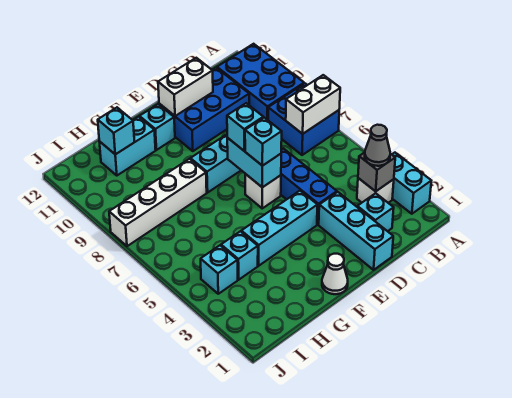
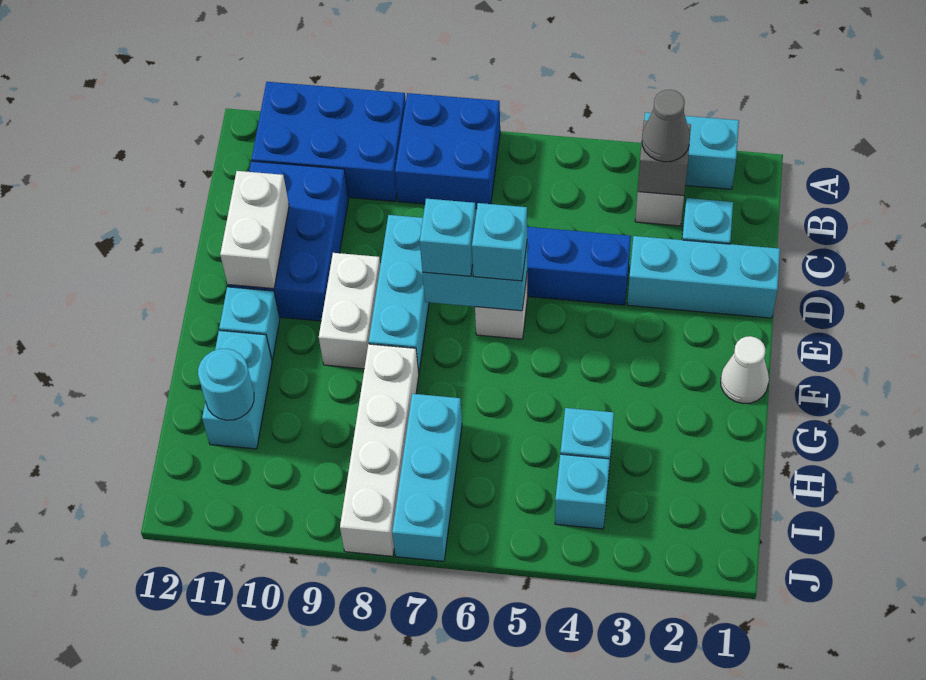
white brick A7:B7 level 2 -> white brick E9:F9 level 1
cyan brick E4:G4 level 1 -> cyan brick H7:J7 level 1
cyan brick H11 level 2 -> cyan round brick H11 level 2

